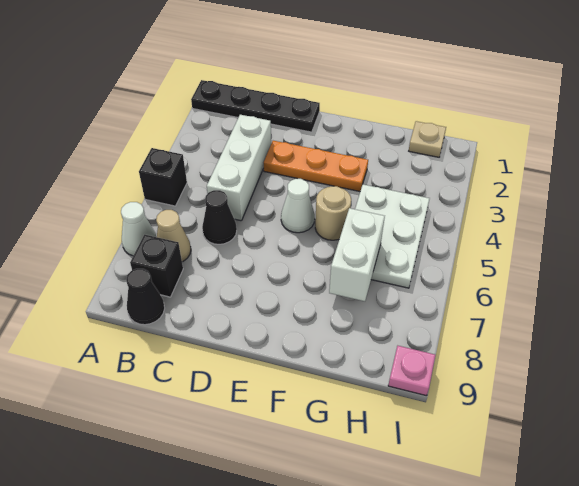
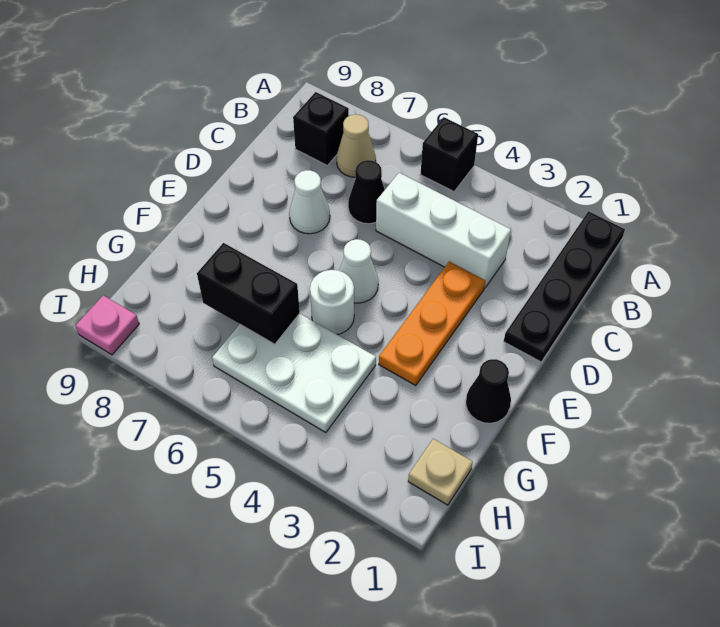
white cone A7 level 1 -> white cone D7 level 1
black cone B9 level 1 -> black cone F1 level 1
tan round brick F5 level 1 -> white round brick F5 level 1
white brick G6:G7 level 2 -> black brick G6:G7 level 2

